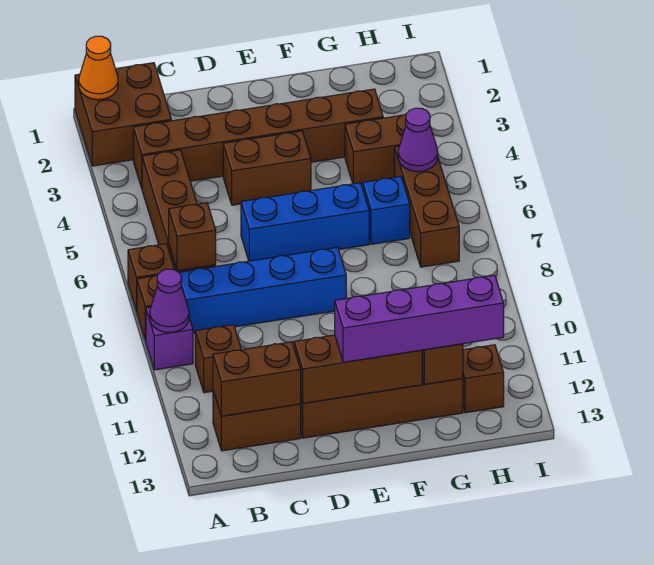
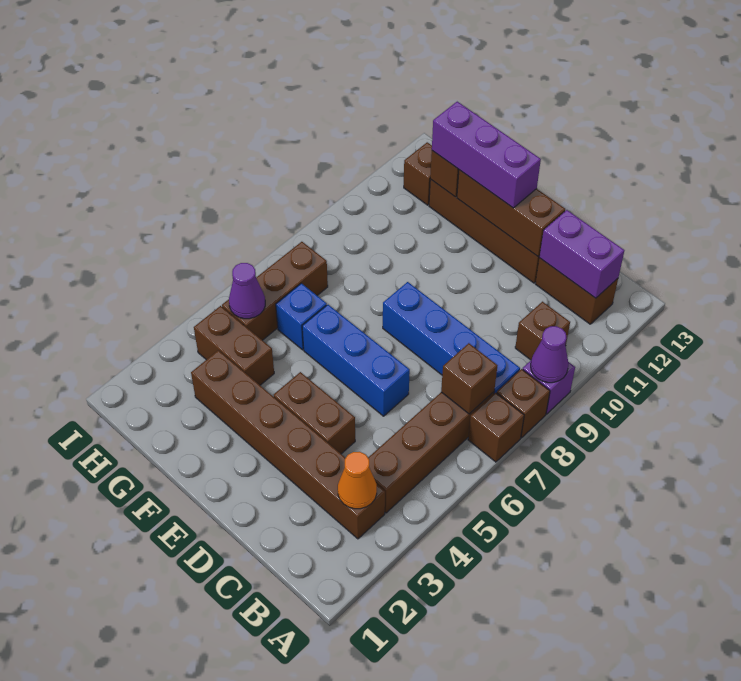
brown brick A1:B2 level 1 -> none
orange cone A1 level 2 -> orange cone B3 level 2
brown brick B12:C12 level 2 -> purple brick B12:C12 level 2
purple brick E12:H12 level 3 -> purple brick E12:G12 level 3

